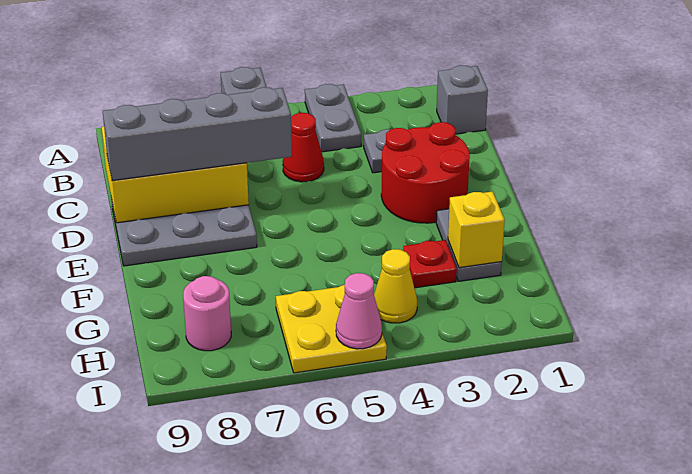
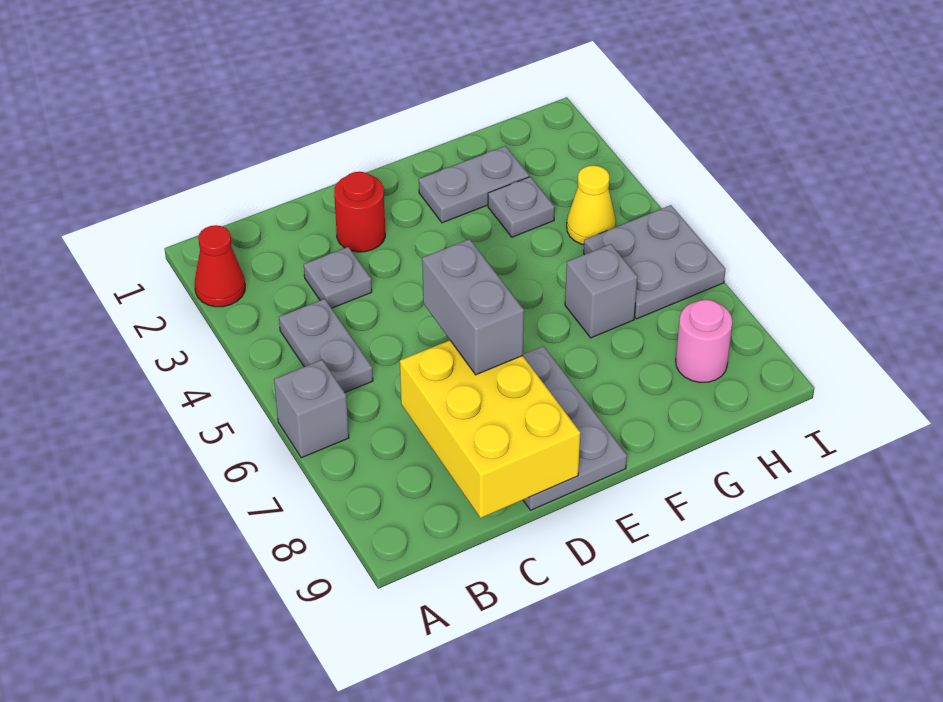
grey plate A4:B4 level 1 -> grey plate B4:B5 level 1
grey brick B1 level 1 -> grey brick G6 level 1
red cone C5 level 1 -> red cone A2 level 1
red round brick D2:E3 level 1 -> red round brick D2 level 1
grey brick D6:D9 level 3 -> grey brick D6:D7 level 3
yellow brick G2 level 2 -> none
red plate G3 level 1 -> grey plate G3 level 1
yellow plate H5:I6 level 1 -> grey plate H5:I6 level 1
pink cone I5 level 2 -> none

